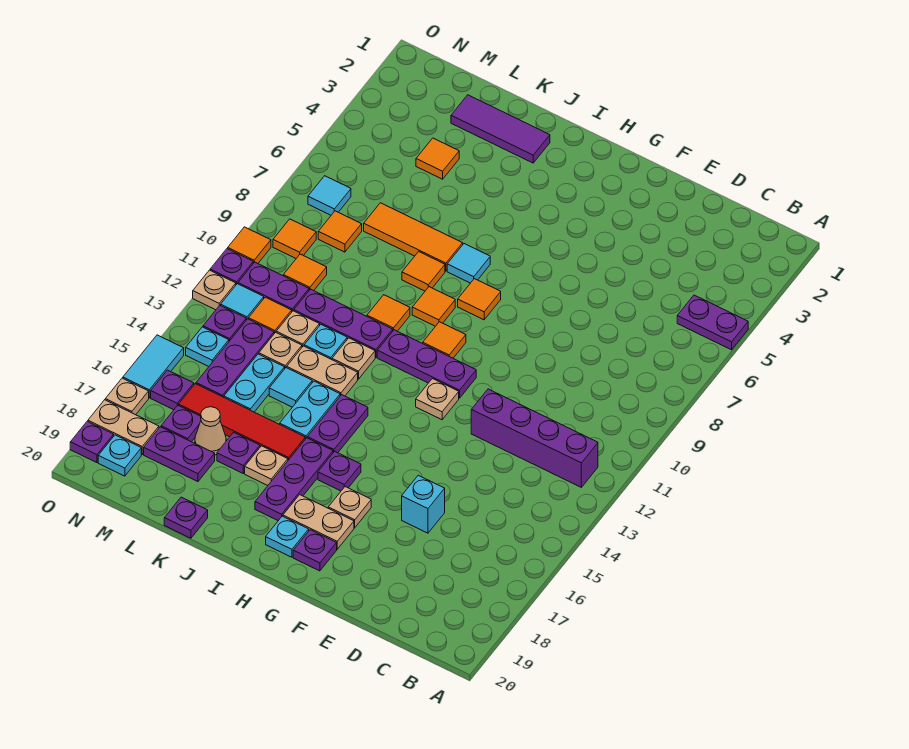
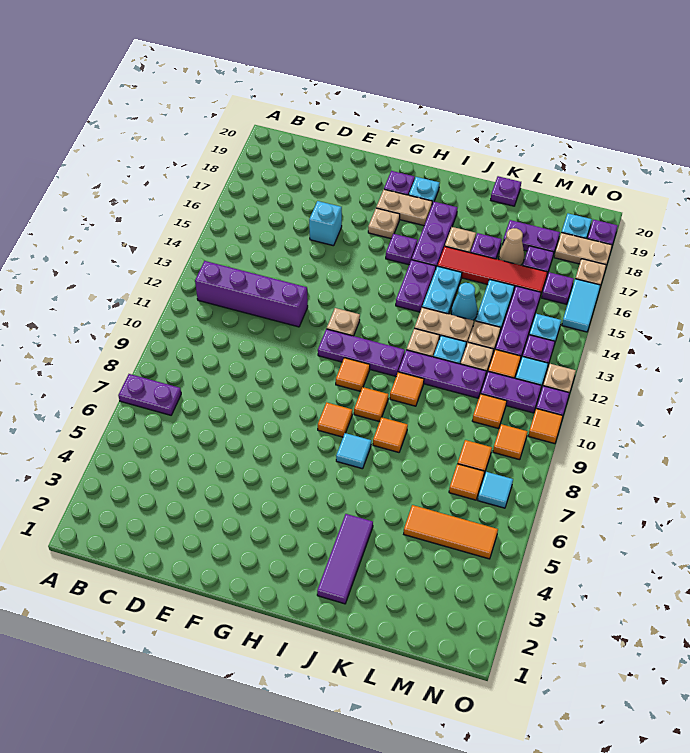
purple plate A5:B5 level 1 -> purple plate A7:B7 level 1
purple tile J2:L2 level 1 -> purple tile J2:J4 level 1
orange tile J7:L7 level 1 -> orange tile L5:N5 level 1
cyan tile K14 level 1 -> cyan cone K14 level 1
orange tile L4 level 1 -> orange tile M7 level 1

